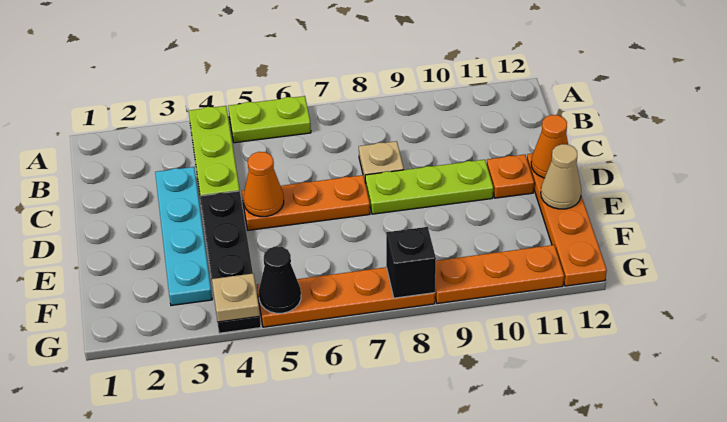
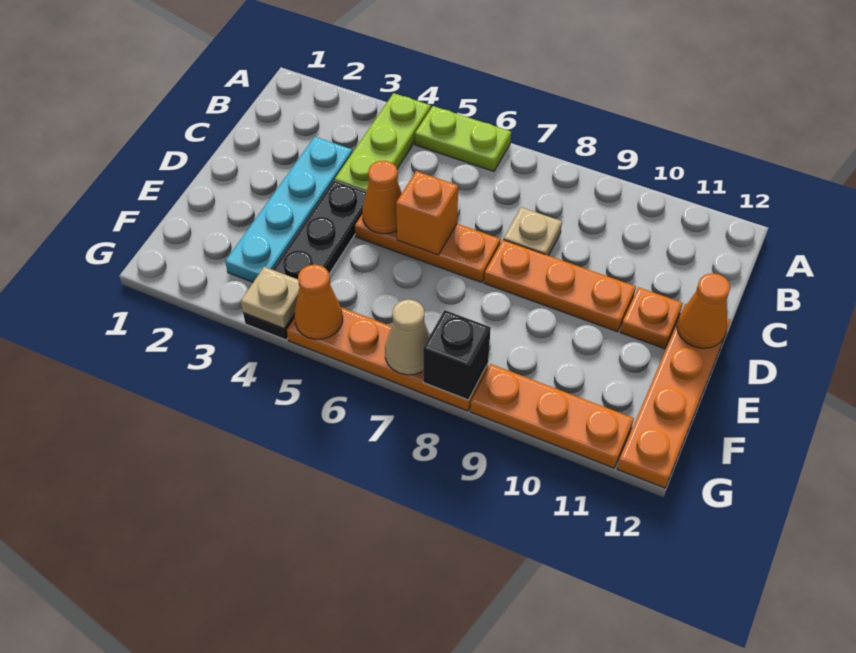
none -> orange brick D6 level 2
lime plate D8:D10 level 1 -> orange plate D8:D10 level 1
tan cone E12 level 2 -> tan cone G7 level 2
black cone G5 level 2 -> orange cone G5 level 2

